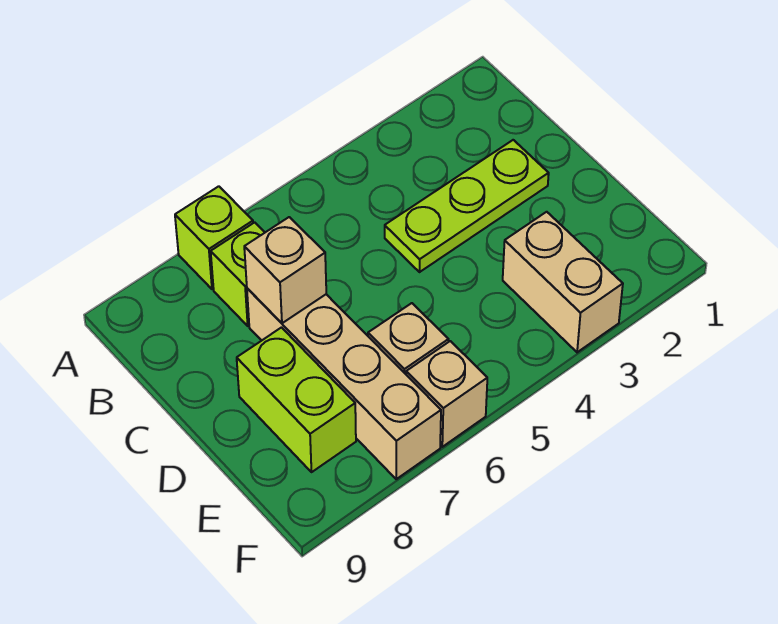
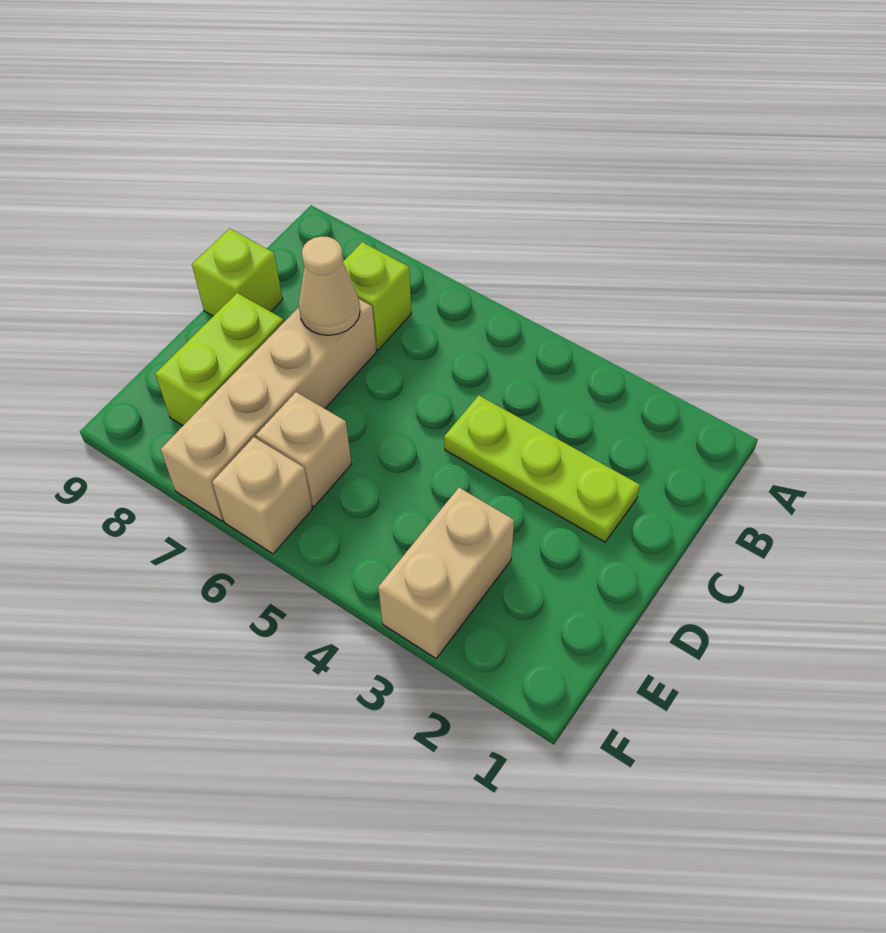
lime brick A7 level 1 -> lime brick C9 level 1
tan brick C7 level 2 -> tan cone C7 level 2

